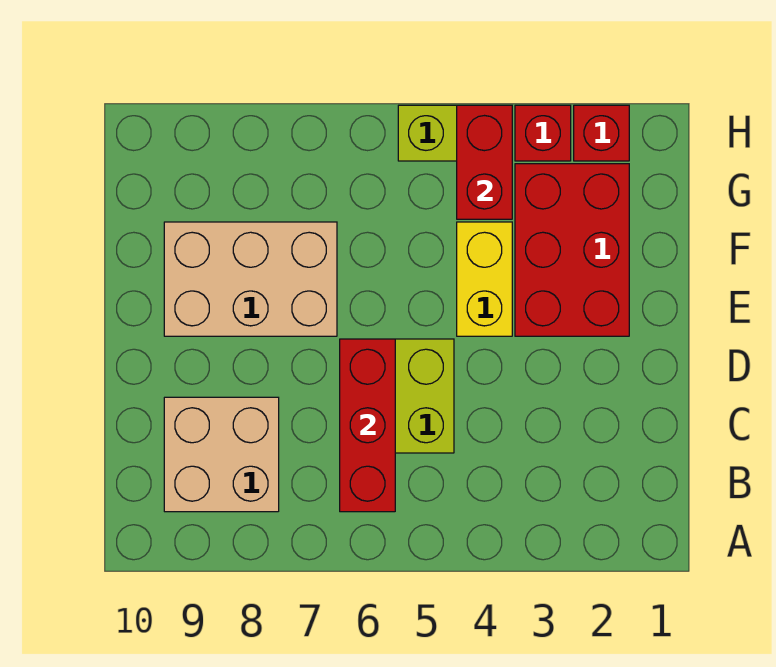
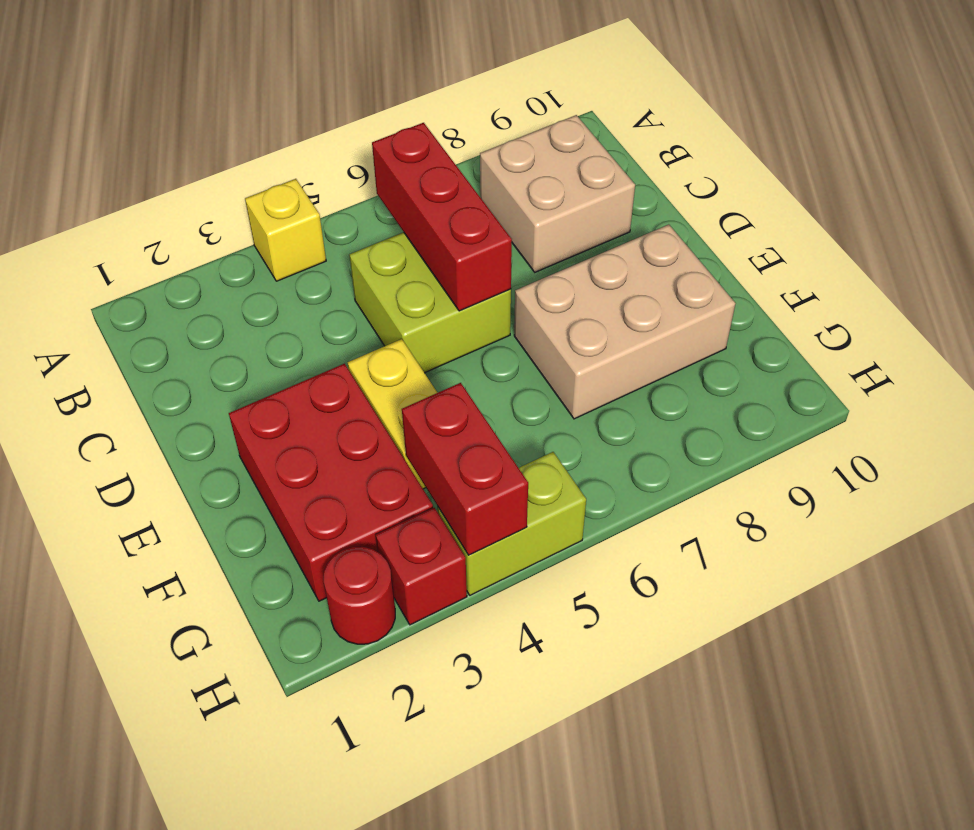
none -> yellow brick A4 level 1
red brick H2 level 1 -> red round brick H2 level 1

